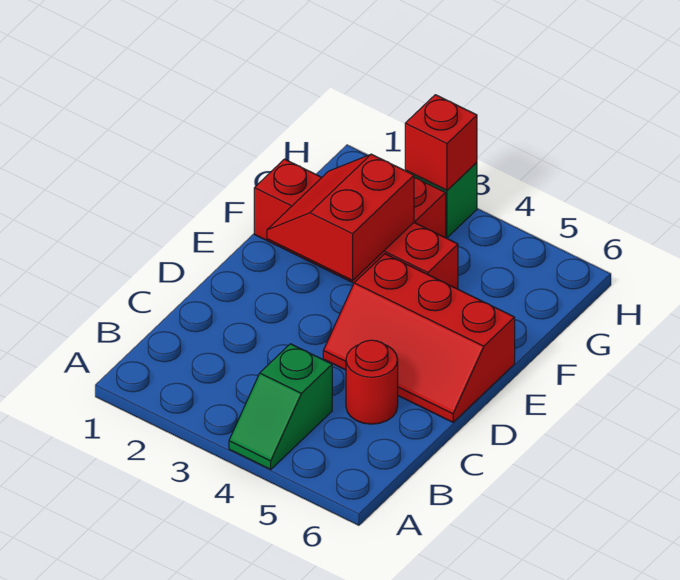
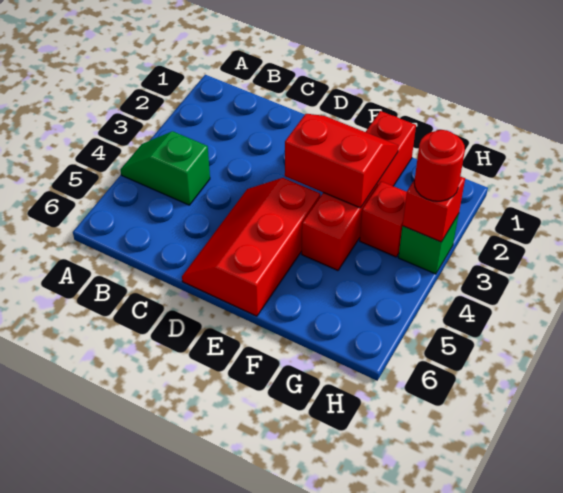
red round brick C5 level 1 -> red round brick H3 level 3

